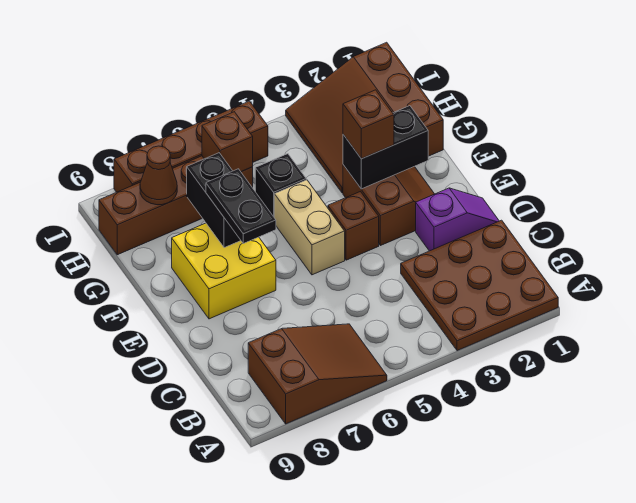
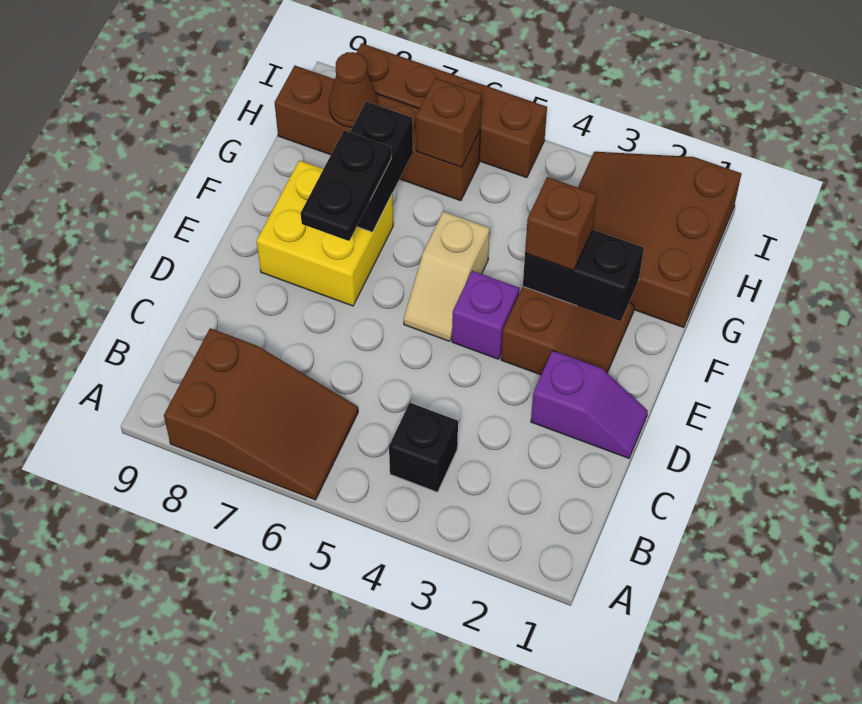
brown plate A1:C3 level 1 -> none
brown brick E4 level 1 -> purple brick E4 level 1
tan brick E5:F5 level 1 -> tan slope E5:F5 level 1 top F
black brick G5 level 1 -> black brick B4 level 1

